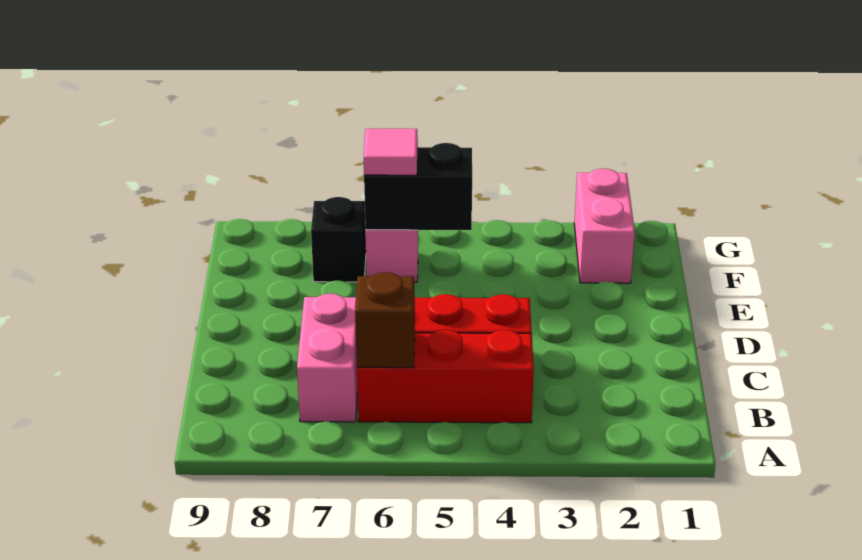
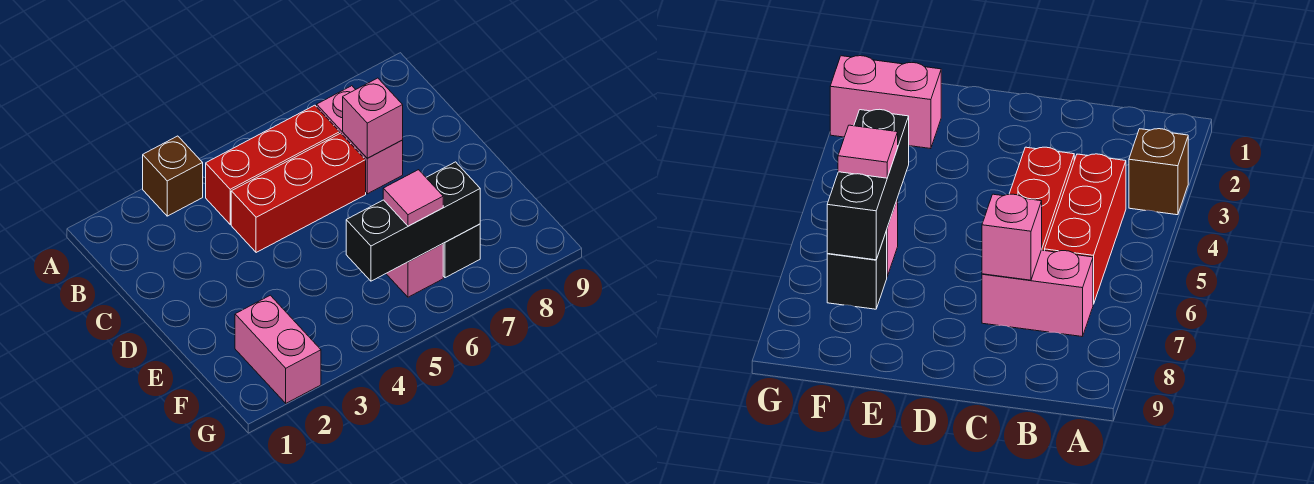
brown brick B6 level 2 -> brown brick A3 level 1
none -> pink brick C7 level 2
black brick F5:F6 level 2 -> black brick F5:F7 level 2

